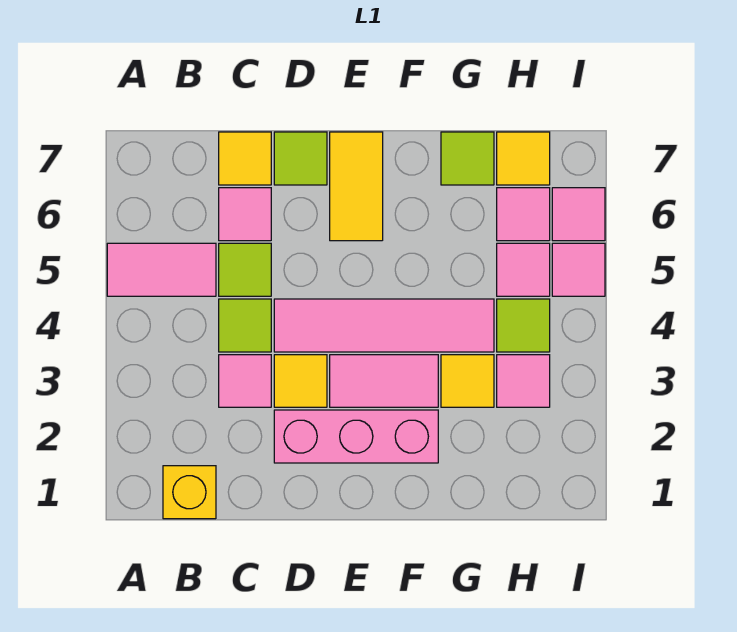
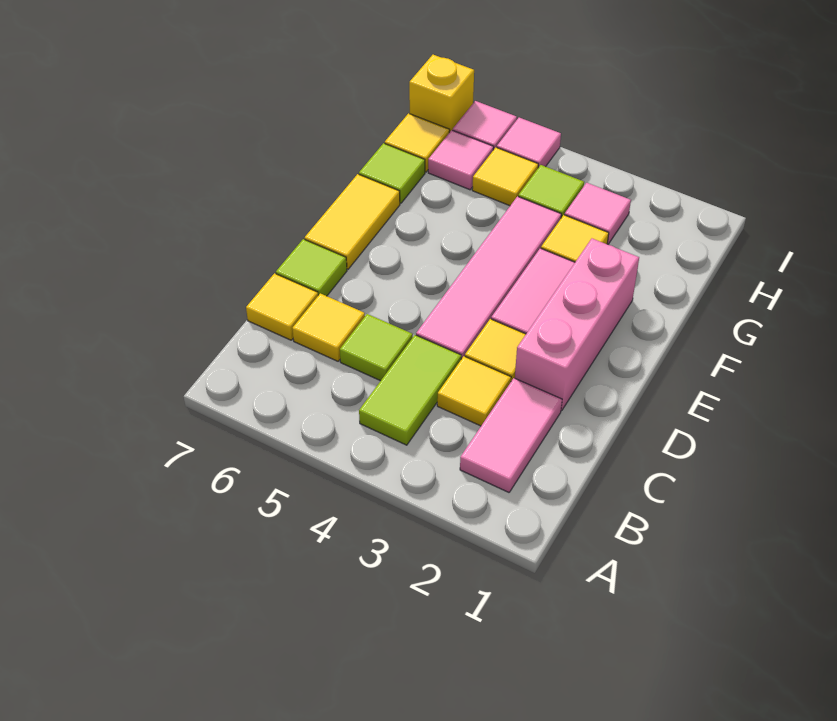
pink tile A5:B5 level 1 -> pink tile B2:C2 level 1
yellow brick B1 level 1 -> yellow brick I7 level 1
pink tile C3 level 1 -> yellow tile C3 level 1
lime tile C4 level 1 -> lime tile B4:C4 level 1
pink tile C6 level 1 -> yellow tile C6 level 1
yellow tile E6:E7 level 1 -> yellow tile E7:F7 level 1
pink tile H5 level 1 -> yellow tile H5 level 1

